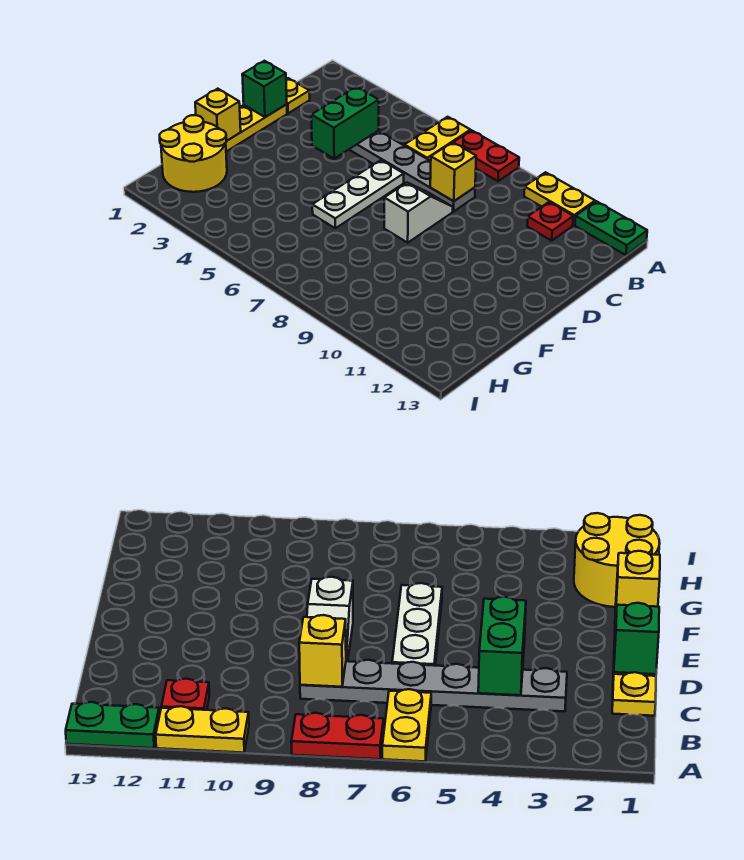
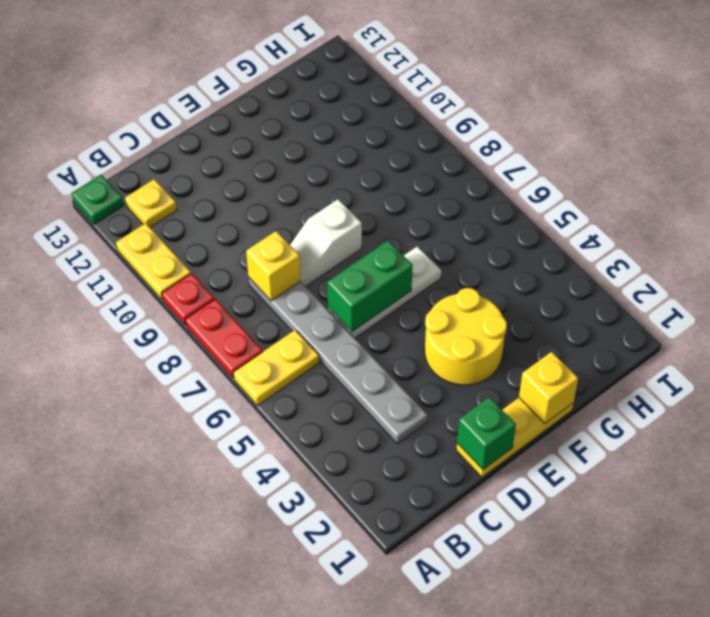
green plate A12:A13 level 1 -> green plate A13 level 1
red plate B11 level 1 -> red plate A9 level 1
yellow plate C1 level 1 -> yellow plate B12 level 1
green brick C4:D4 level 2 -> green brick D6:E6 level 2
yellow round brick G1:H2 level 1 -> yellow round brick E3:F4 level 1

